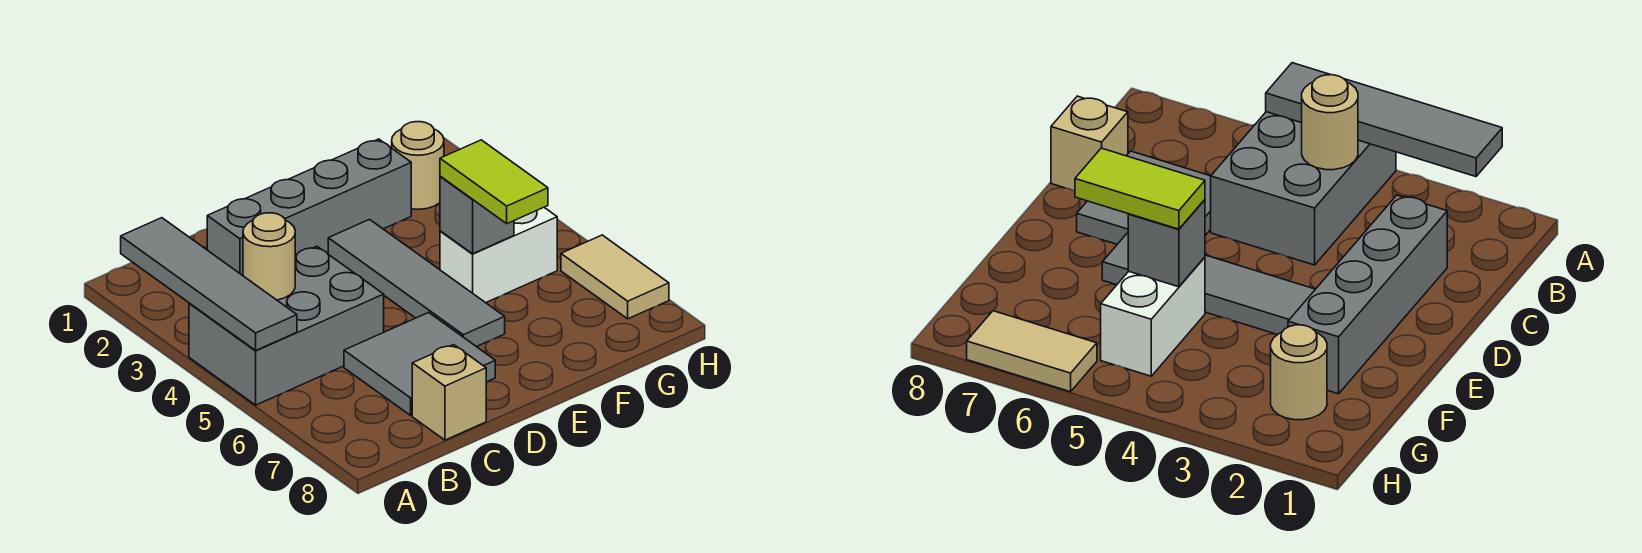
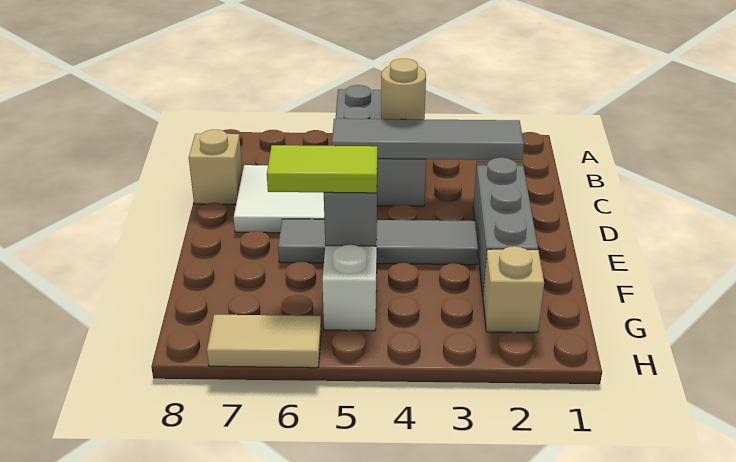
grey tile A2:A5 level 2 -> grey tile C2:C5 level 2
grey brick C2:F2 level 1 -> grey brick D2:F2 level 1
grey tile C6:D7 level 1 -> white tile C6:D7 level 1
tan round brick G2 level 1 -> tan brick G2 level 1

